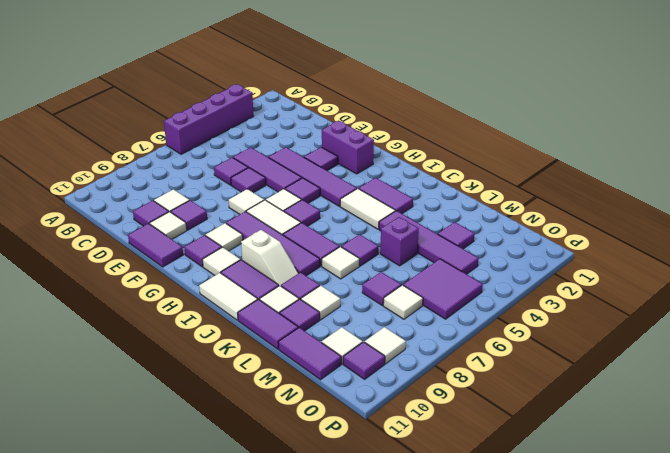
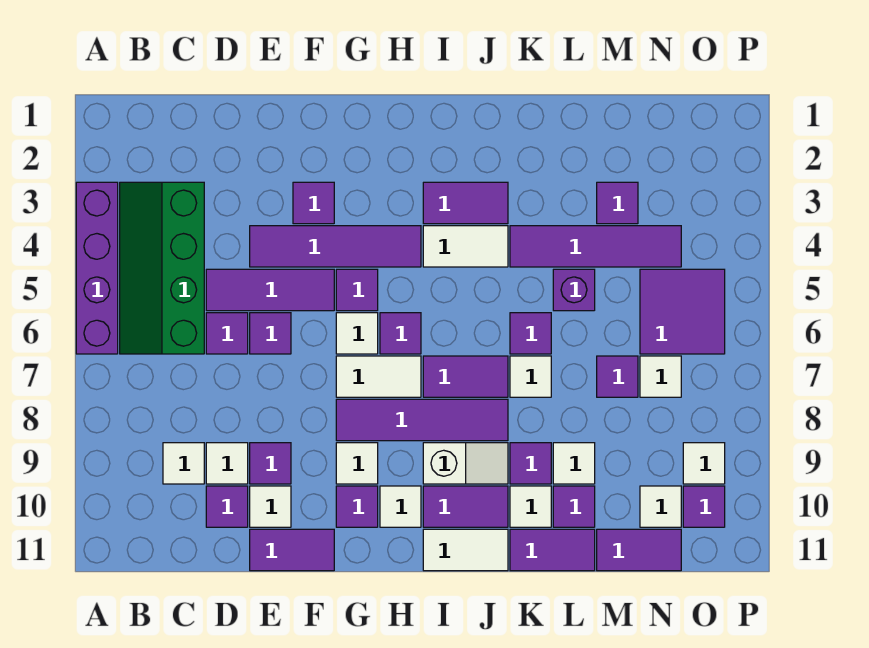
none -> green slope B3:C6 level 1 top C
purple brick F2:G2 level 1 -> none
white tile F7 level 1 -> white tile C9 level 1

